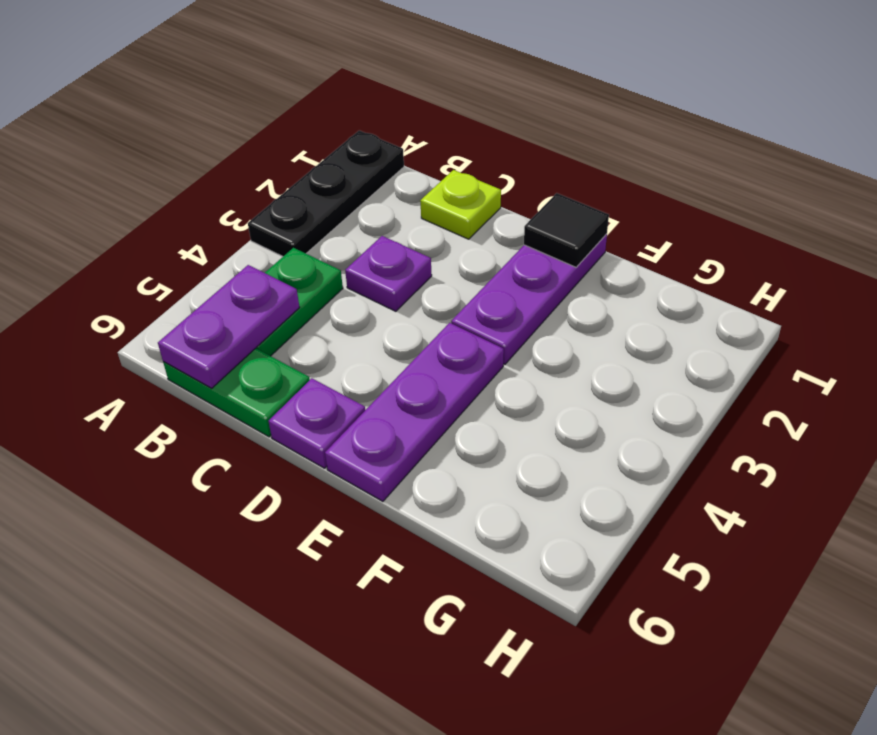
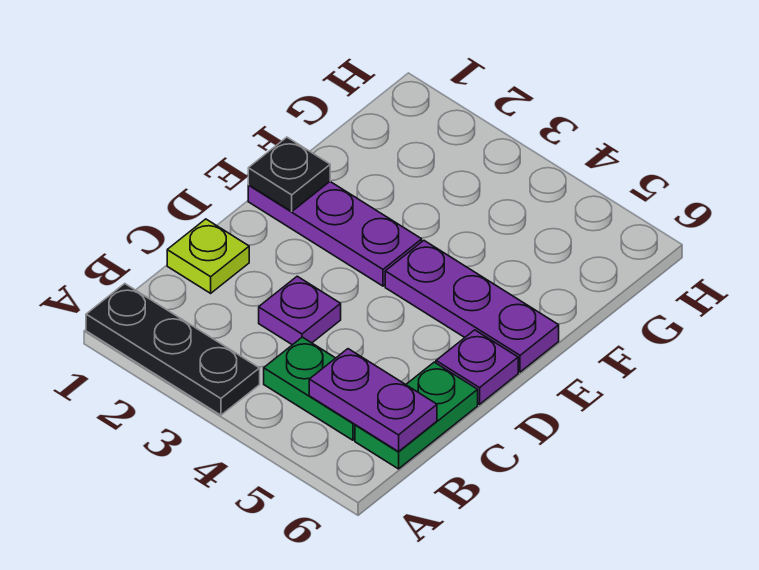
black tile E1 level 2 -> black plate E1 level 2

